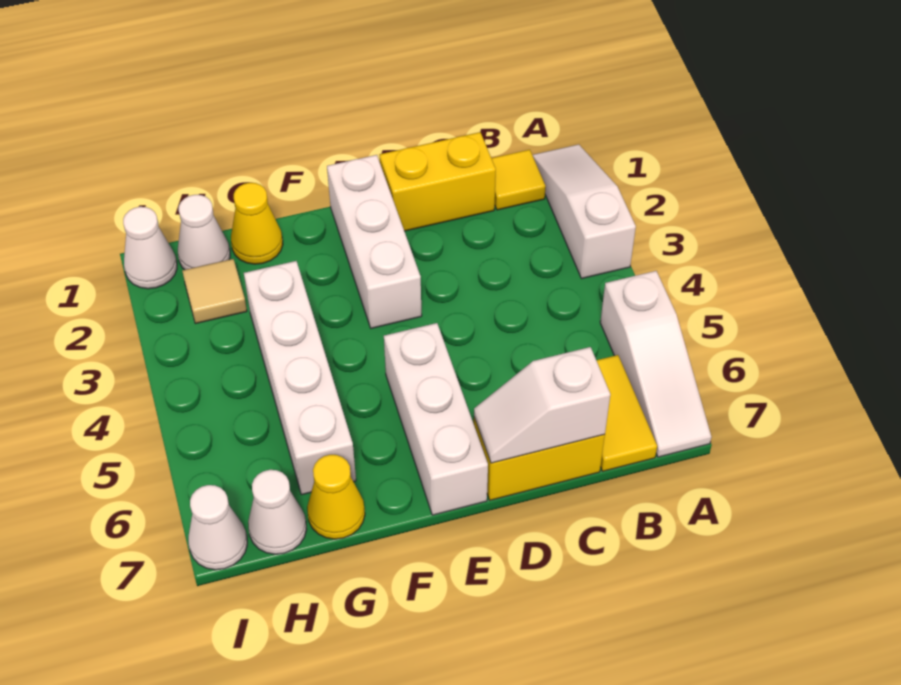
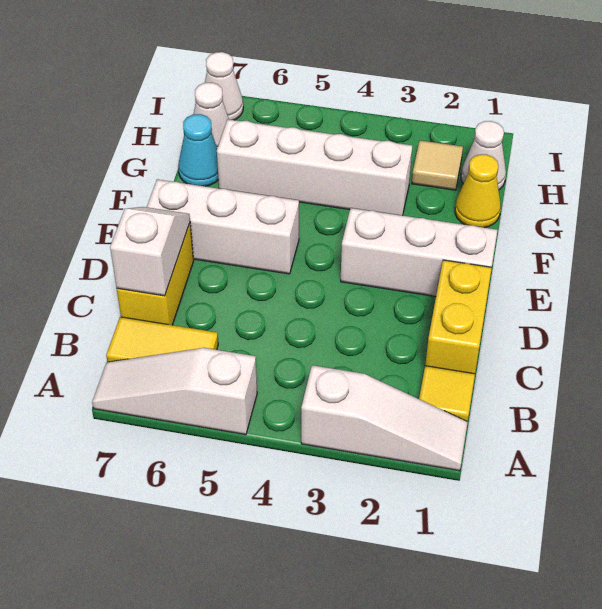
yellow cone G7 level 1 -> cyan cone G7 level 1
white cone I1 level 1 -> none

